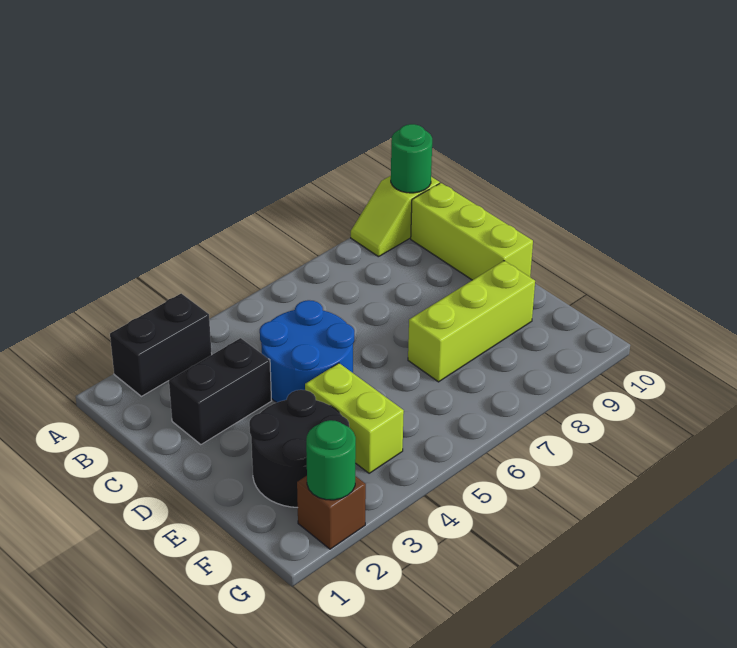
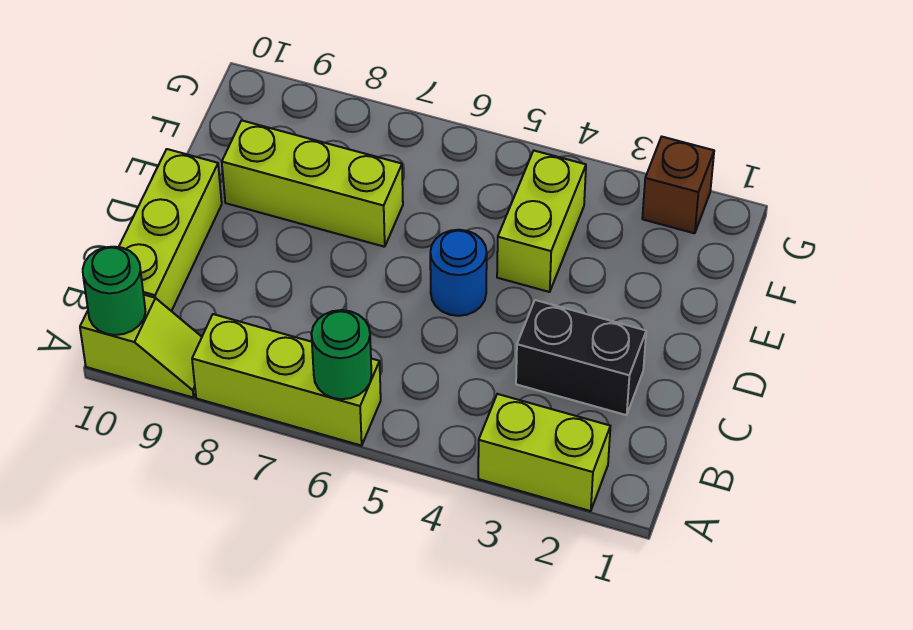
black brick A2:A3 level 1 -> lime brick A2:A3 level 1
none -> lime brick A6:A8 level 1
blue round brick C4:D5 level 1 -> blue round brick D5 level 1
black round brick E2:F3 level 1 -> none
green round brick G2 level 2 -> green round brick A6 level 2

